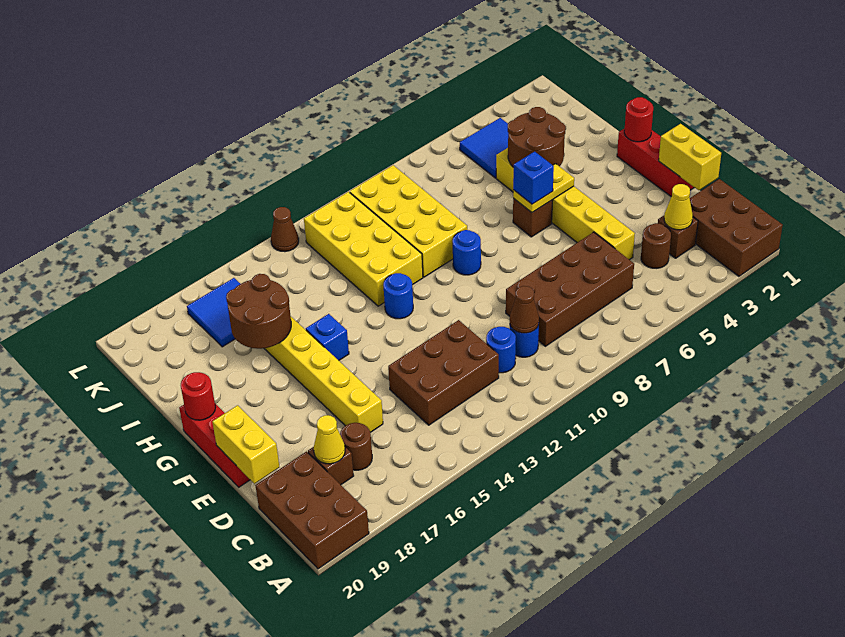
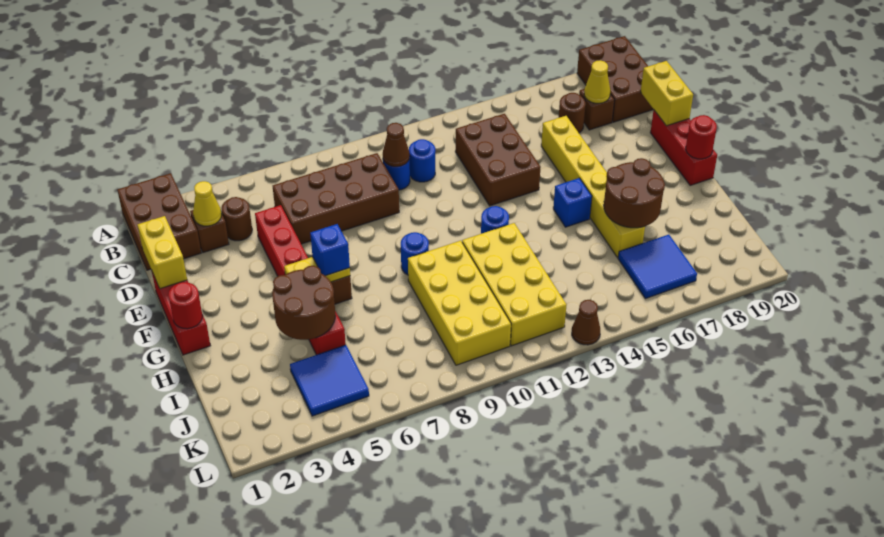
brown brick C12:D14 level 1 -> brown brick C13:E14 level 1
yellow brick D5:I5 level 1 -> red brick D5:I5 level 1

